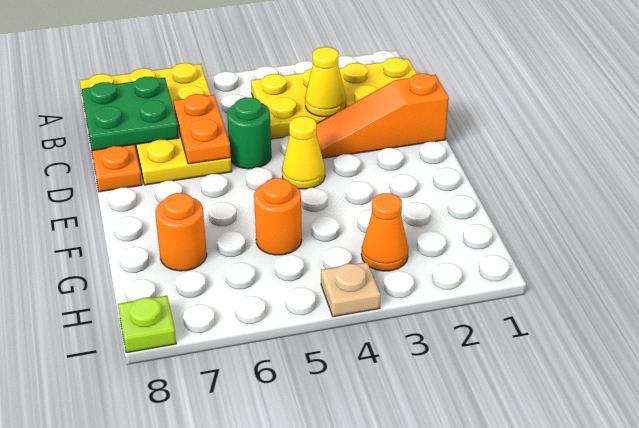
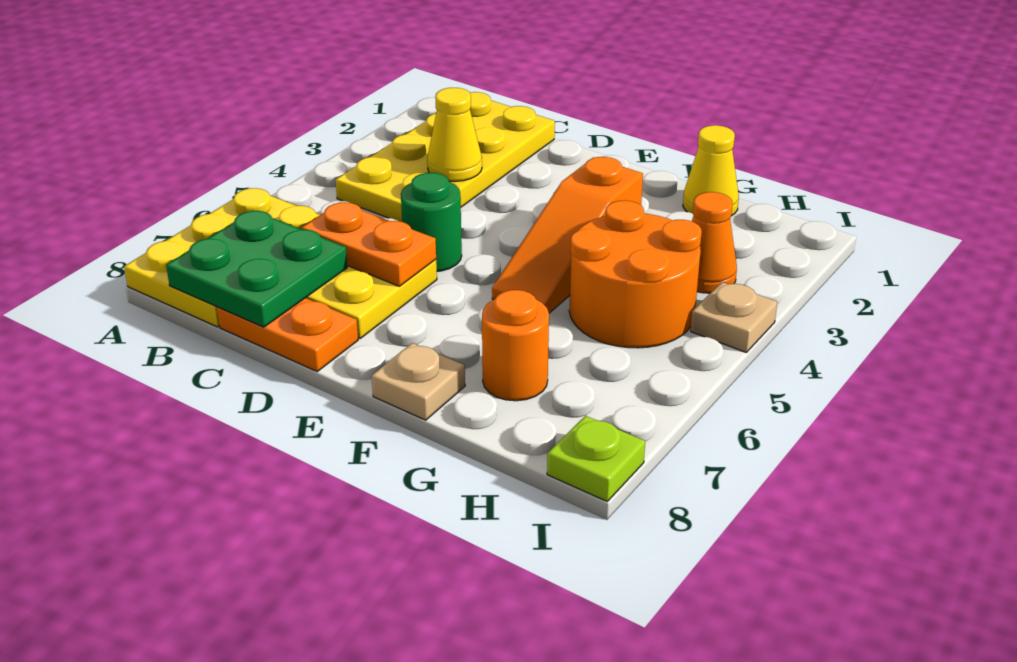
orange slope D1:D3 level 1 top 1 -> orange slope F3:F5 level 1 top 3
yellow cone E4 level 1 -> yellow cone G1 level 1
none -> tan plate F8 level 1
orange round brick G5 level 1 -> orange round brick G4:H5 level 1

